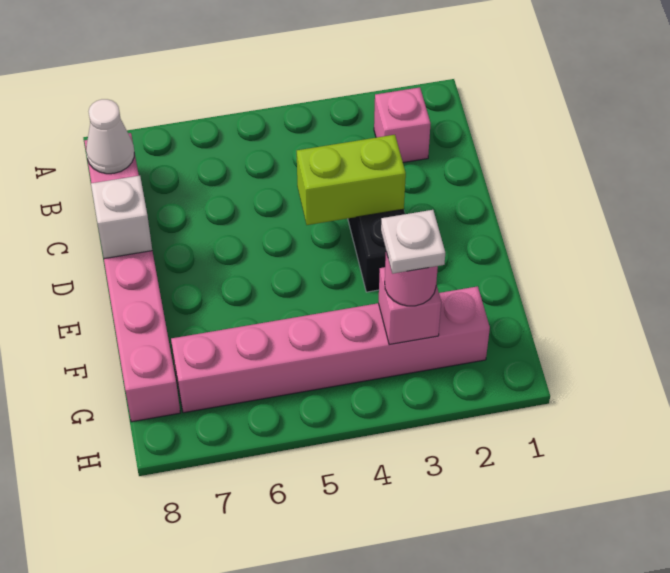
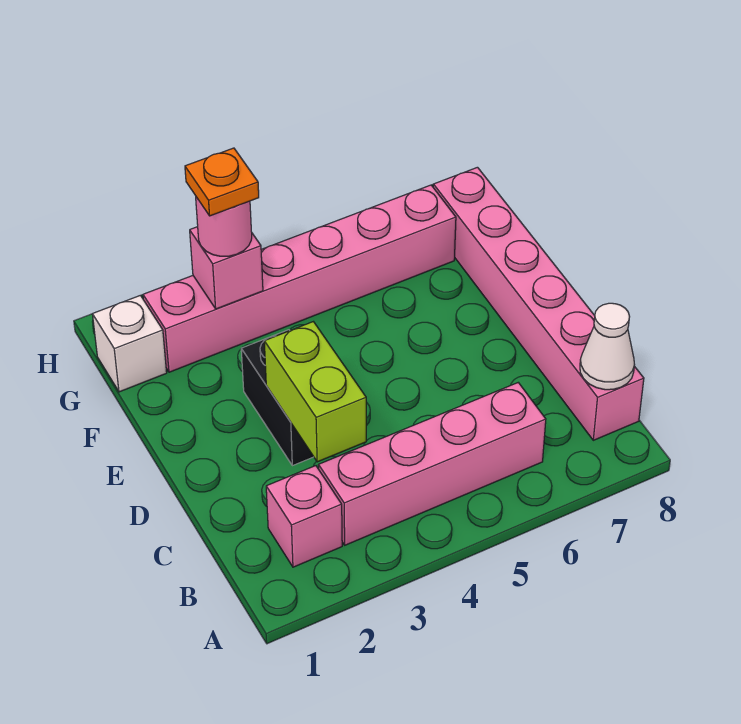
none -> pink brick B3:B6 level 1
lime brick D3:D4 level 2 -> lime brick C3:D3 level 2
white brick D8 level 2 -> white brick G1 level 1
white plate G3 level 4 -> orange plate G3 level 4

